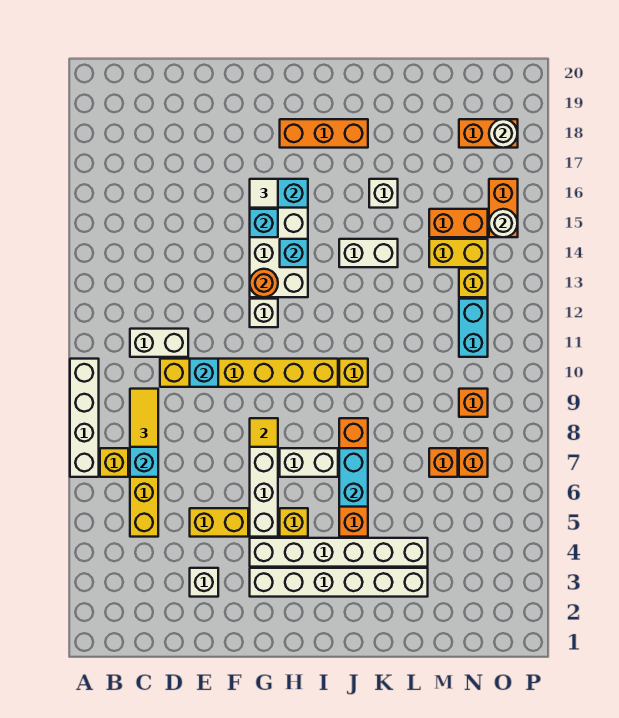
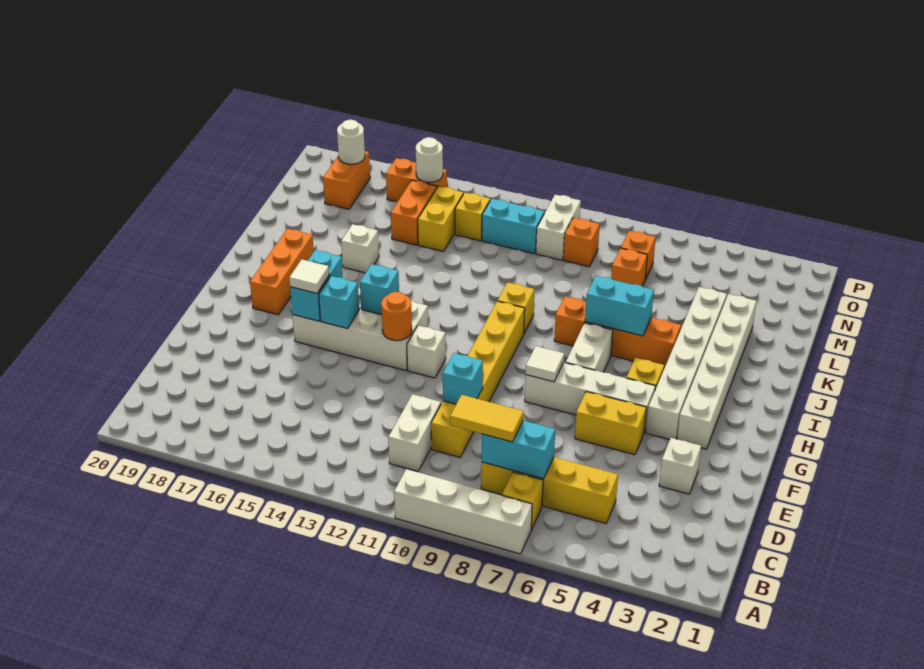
yellow brick E5:F5 level 1 -> yellow brick F5:F6 level 1
yellow tile G8 level 2 -> white tile G8 level 2
white brick J14:K14 level 1 -> white brick N10:O10 level 1

